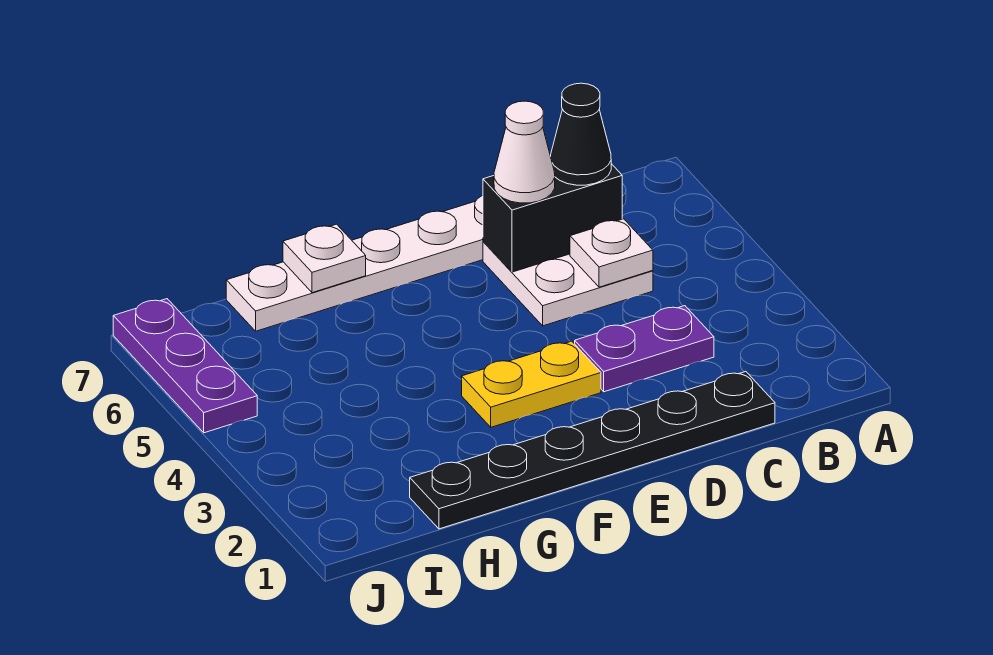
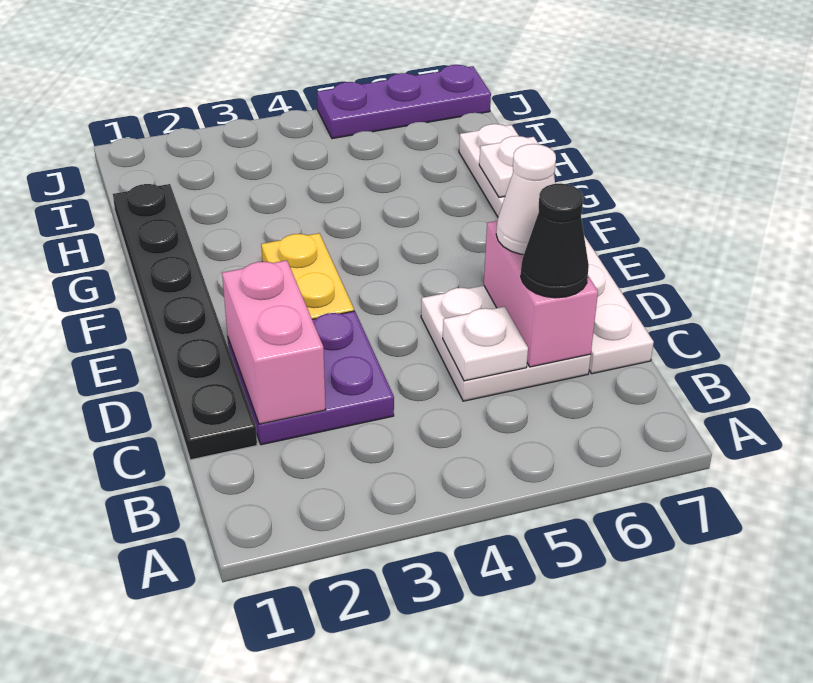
none -> pink brick C2:D2 level 2
purple plate C3:D3 level 1 -> purple plate C2:D3 level 1
black brick C6:D6 level 2 -> pink brick C6:D6 level 2

